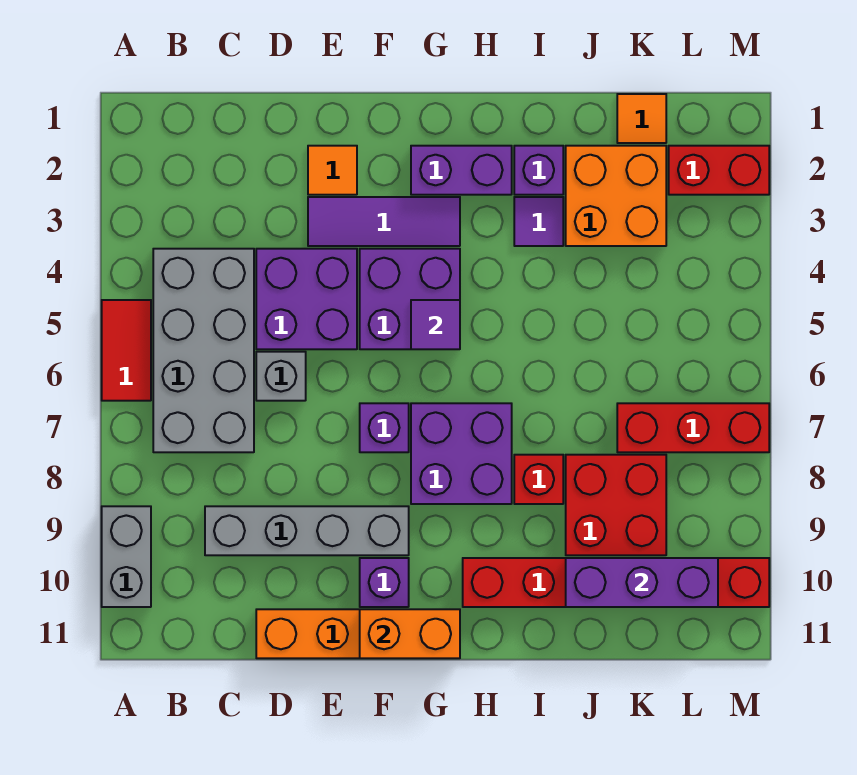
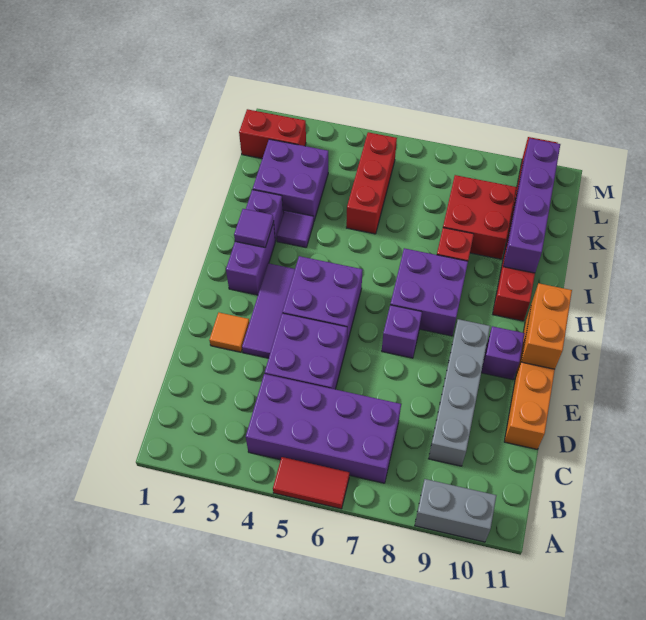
grey brick B4:C7 level 1 -> purple brick B4:C7 level 1
grey brick D6 level 1 -> none
purple tile G5 level 2 -> purple tile H2 level 2
orange brick J2:K3 level 1 -> purple brick J2:K3 level 1
purple brick J10:L10 level 2 -> purple brick I10:L10 level 2
orange tile K1 level 1 -> none
red brick K7:M7 level 1 -> red brick J5:L5 level 1
red brick L2:M2 level 1 -> red brick L1:L2 level 1

